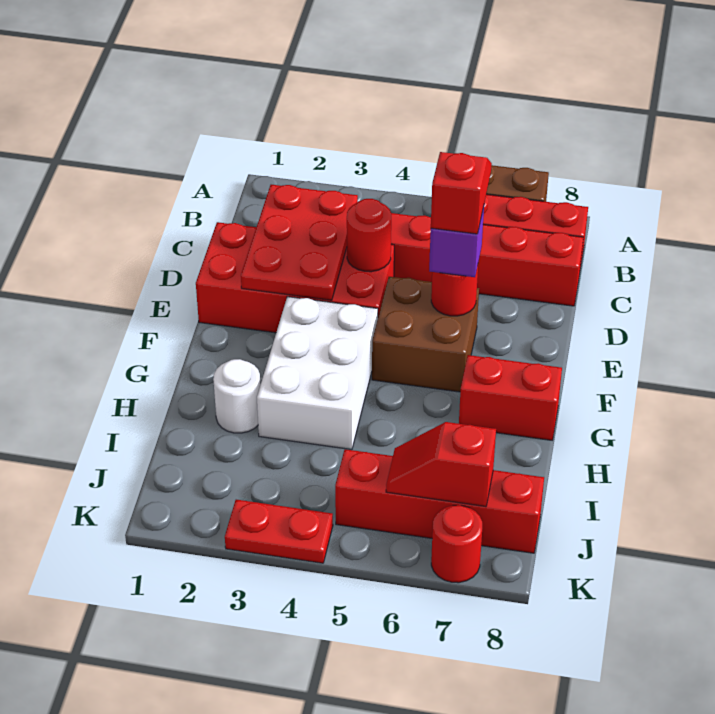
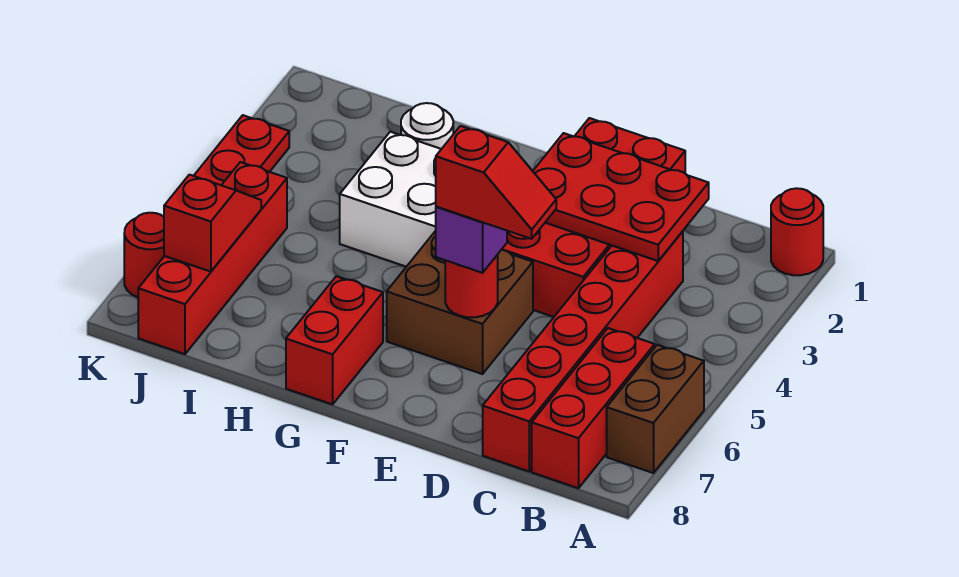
red round brick D4 level 2 -> red round brick A1 level 1

